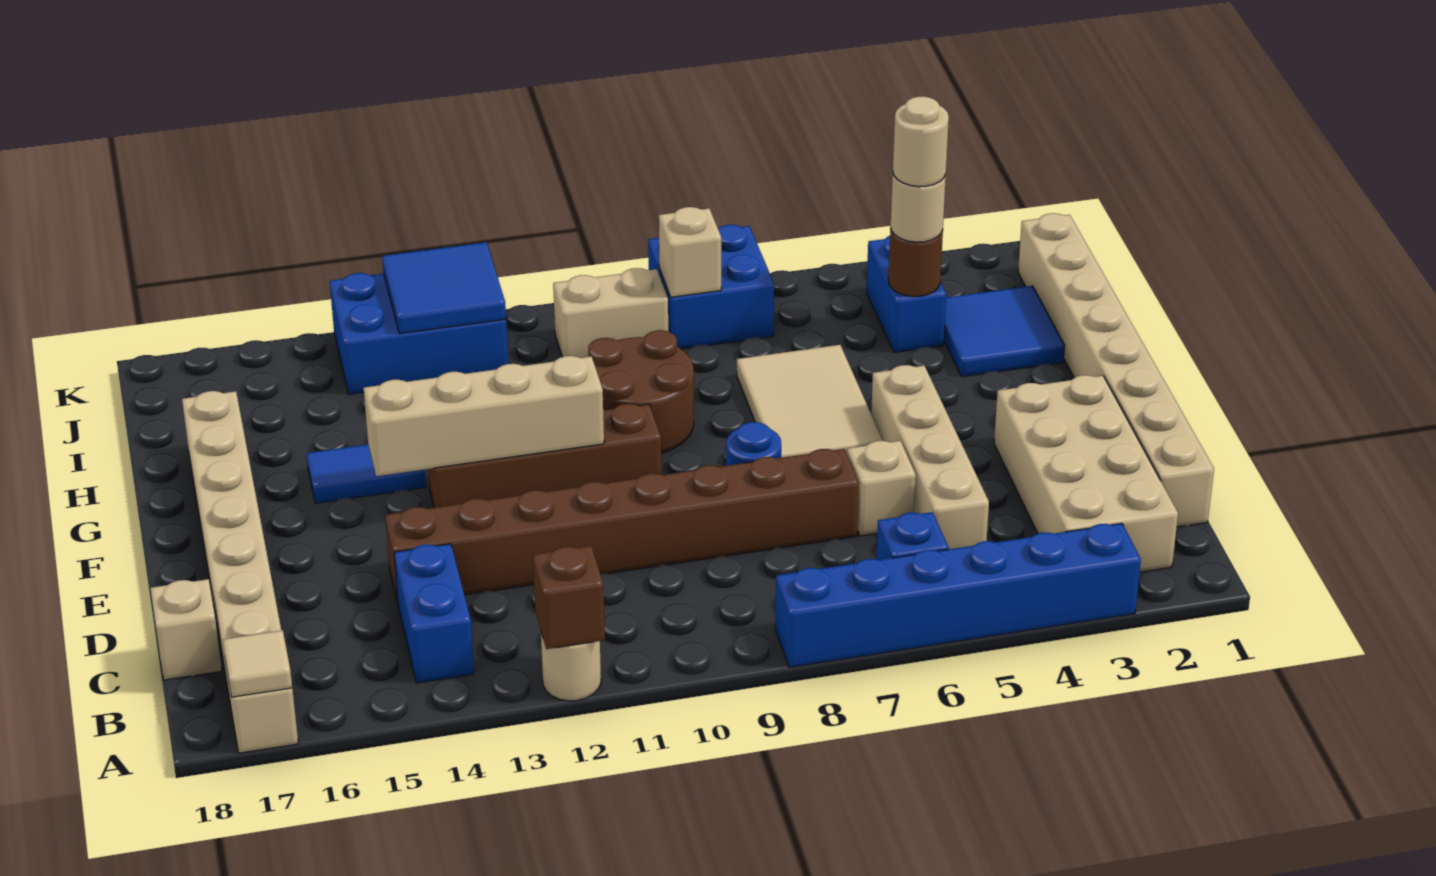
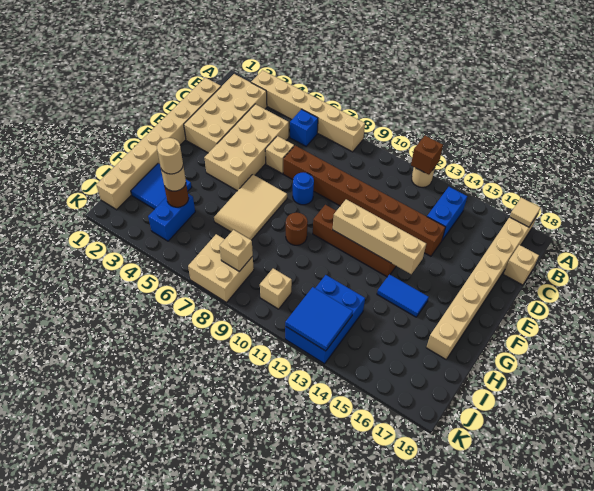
blue brick A3:A8 level 1 -> tan brick A3:A8 level 1
tan brick C5:F5 level 1 -> tan brick C4:F5 level 1
brown round brick G9:H10 level 1 -> brown round brick G9 level 1
blue brick J7:K8 level 1 -> tan brick J7:K8 level 1
tan brick J9:J10 level 1 -> tan brick J10 level 1
blue brick J12:K14 level 1 -> blue brick I12:K13 level 1

